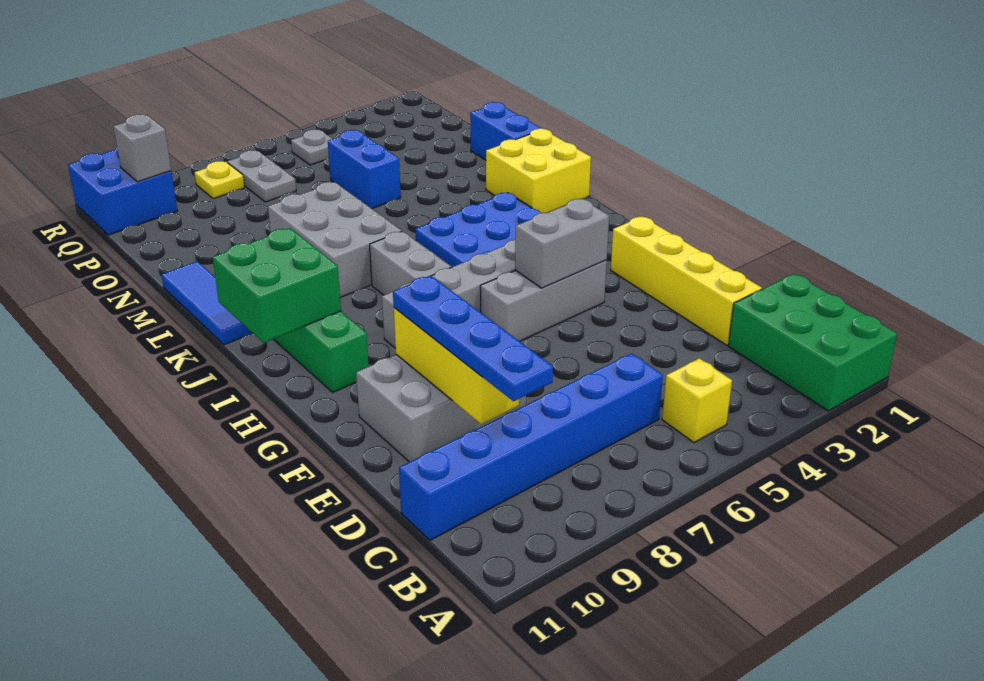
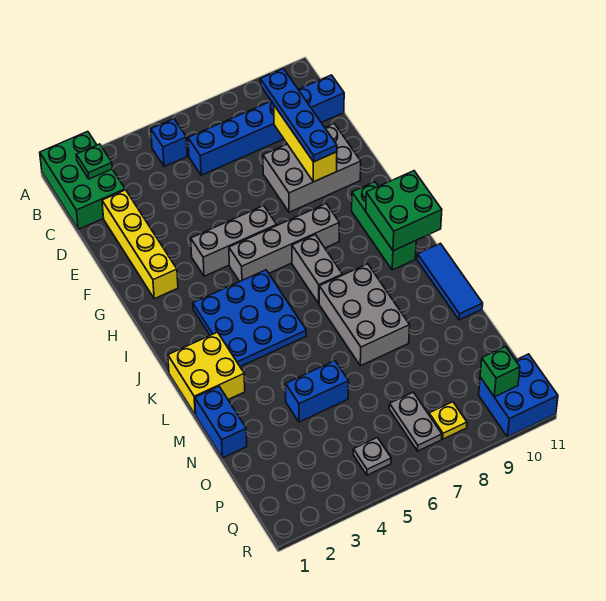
none -> green plate B2 level 2
yellow brick B5 level 1 -> blue brick B5 level 1
grey brick G4:G5 level 2 -> none
blue brick N5:O5 level 1 -> blue brick N4:N5 level 1
grey brick Q10 level 2 -> green brick Q10 level 2

